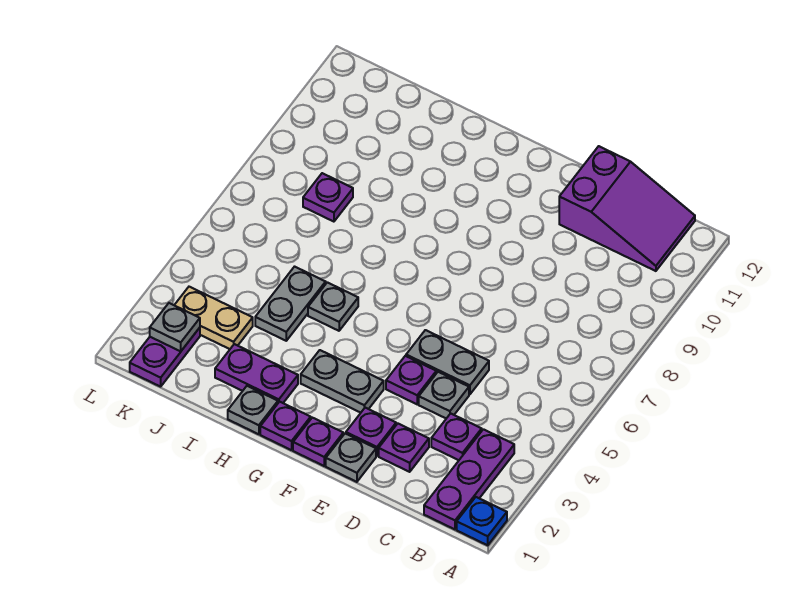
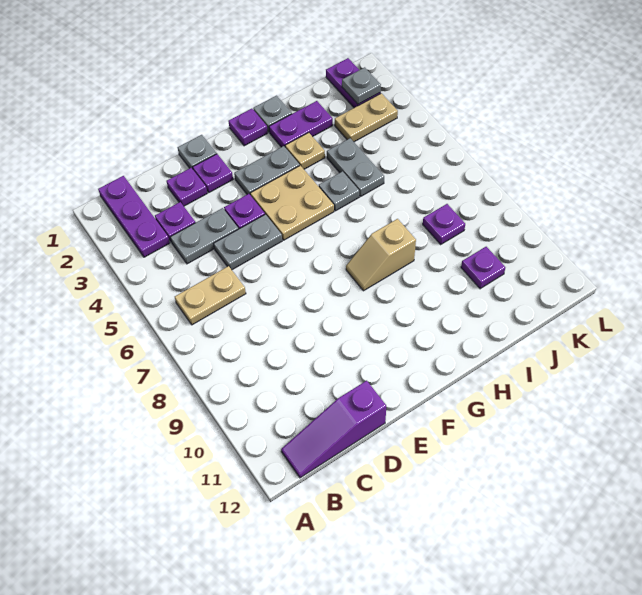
blue plate A1 level 1 -> none
none -> tan plate B6:C6 level 1
purple slope B11:D12 level 1 top D -> purple slope B12:D12 level 1 top D
grey plate D4 level 1 -> grey plate C4:D4 level 1
purple plate F1 level 1 -> purple plate J10 level 1
none -> tan plate F4:G5 level 1
none -> tan slope G8:H8 level 1 top H
none -> tan plate H3 level 1

